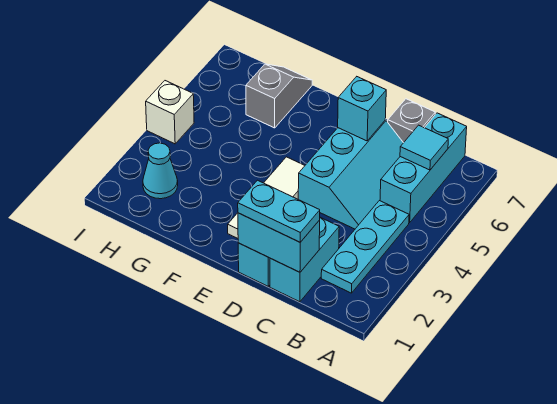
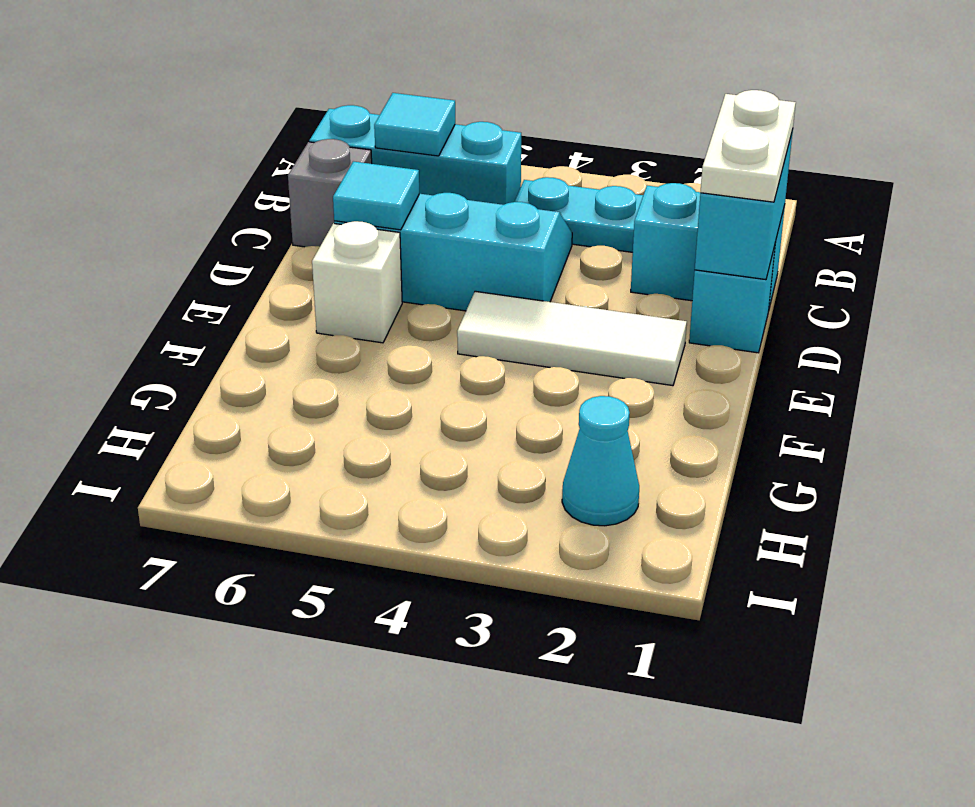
cyan plate C1:D1 level 3 -> white plate C1:D1 level 3
cyan brick D6 level 2 -> cyan tile D6 level 2
grey slope G6:G7 level 1 top 6 -> none
white brick I4 level 1 -> white brick E6 level 1

